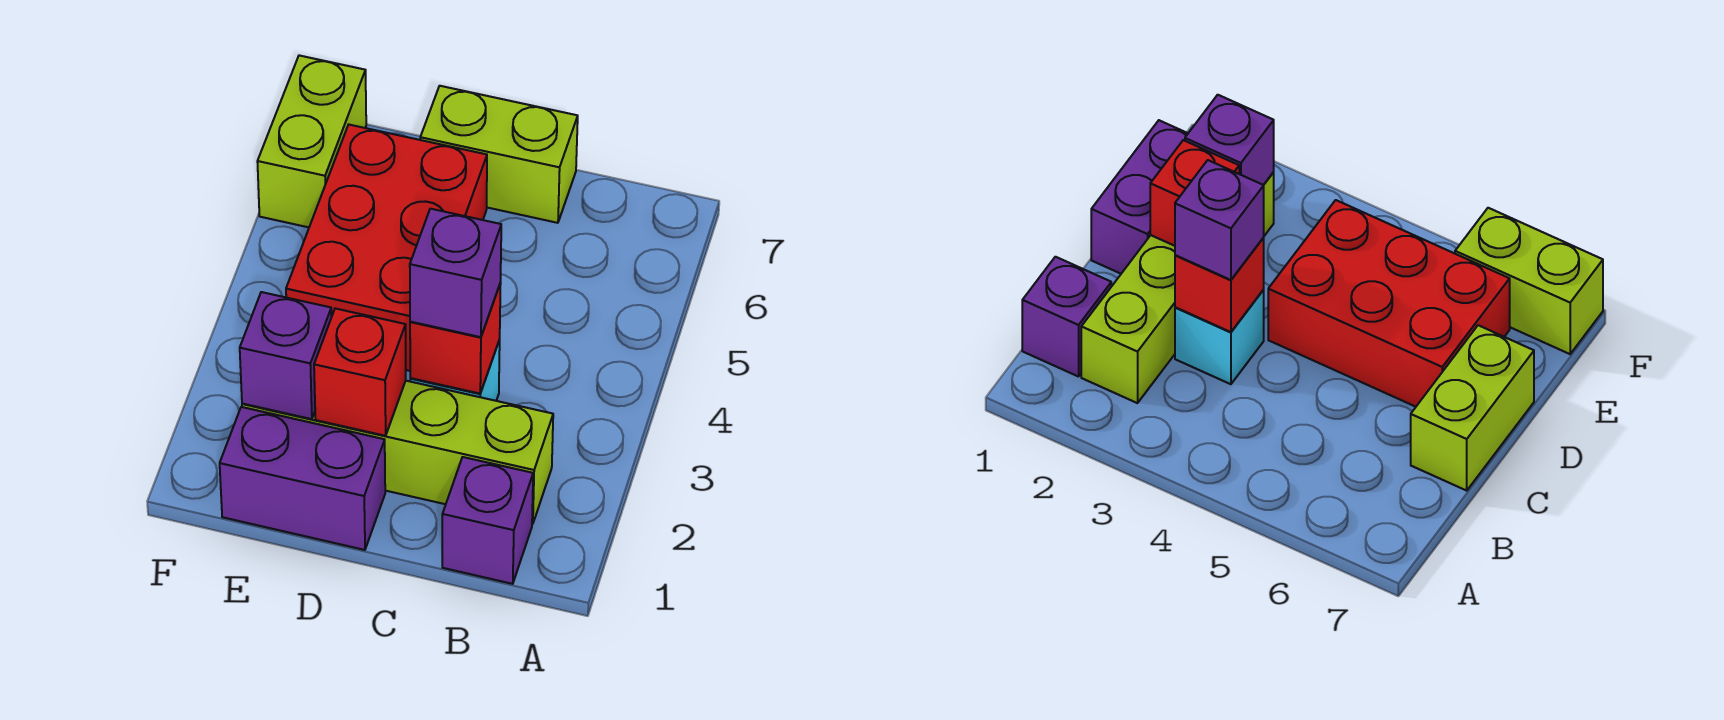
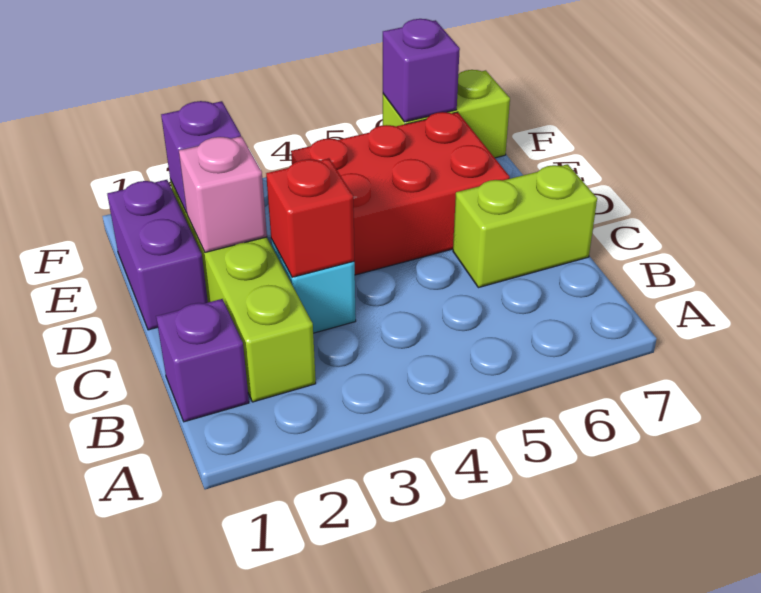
purple brick C3 level 3 -> purple brick F6 level 2
lime brick C7:D7 level 1 -> lime brick C6:C7 level 1
red brick D2 level 2 -> pink brick D2 level 2

